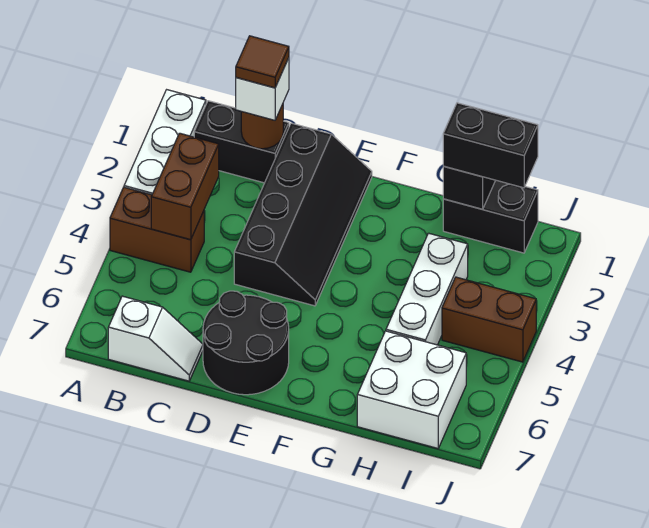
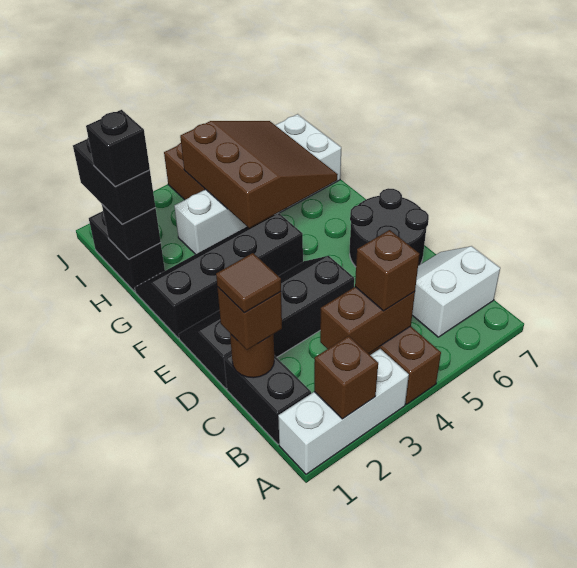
none -> brown brick A2 level 2
none -> brown brick B4 level 3
white slope B7:C7 level 1 top B -> white slope B6:C7 level 1 top B
white brick C1 level 3 -> brown brick C1 level 3
none -> black slope F1:G4 level 1 top F
none -> brown slope G4:I6 level 2 top 4
none -> black brick H1 level 4

